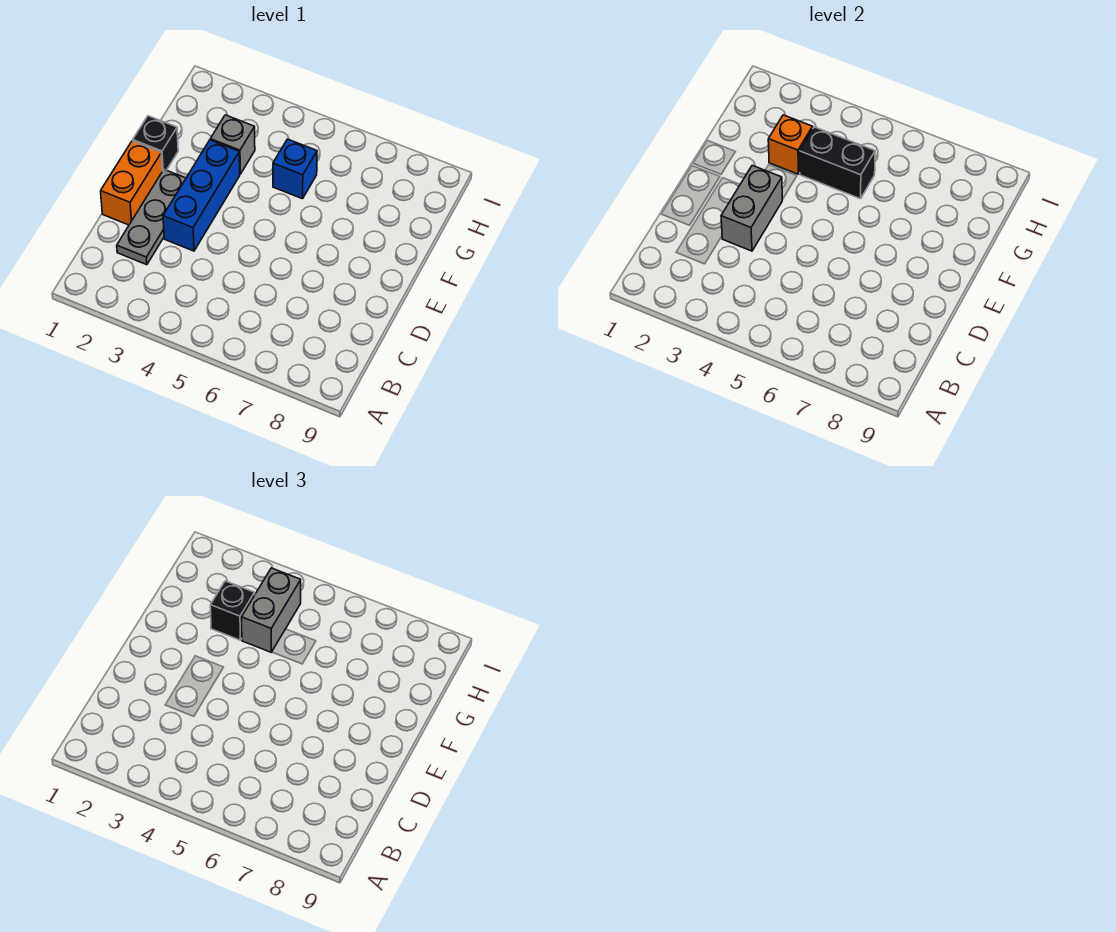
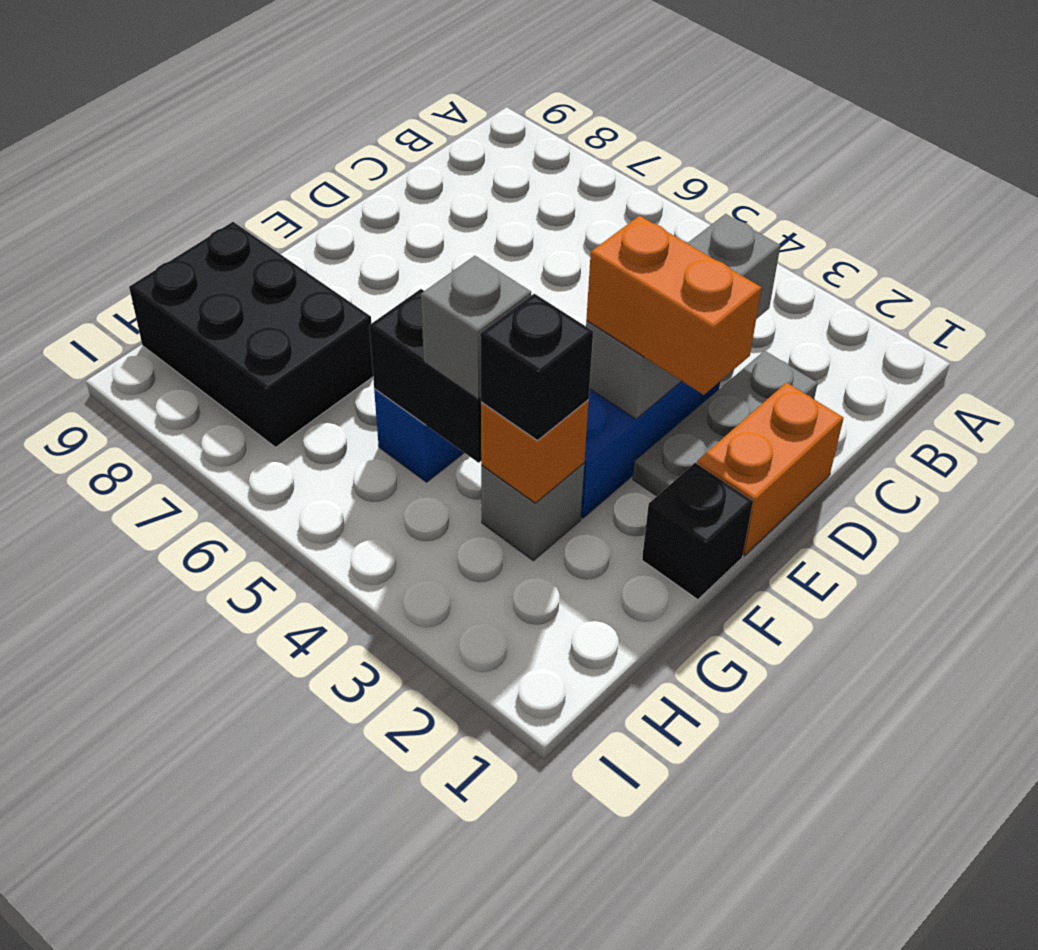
grey brick D3:E3 level 2 -> grey brick C3:E3 level 2
none -> orange brick E2:E3 level 3
grey brick G4:H4 level 3 -> grey brick G4 level 3
none -> black brick G7:H9 level 1

